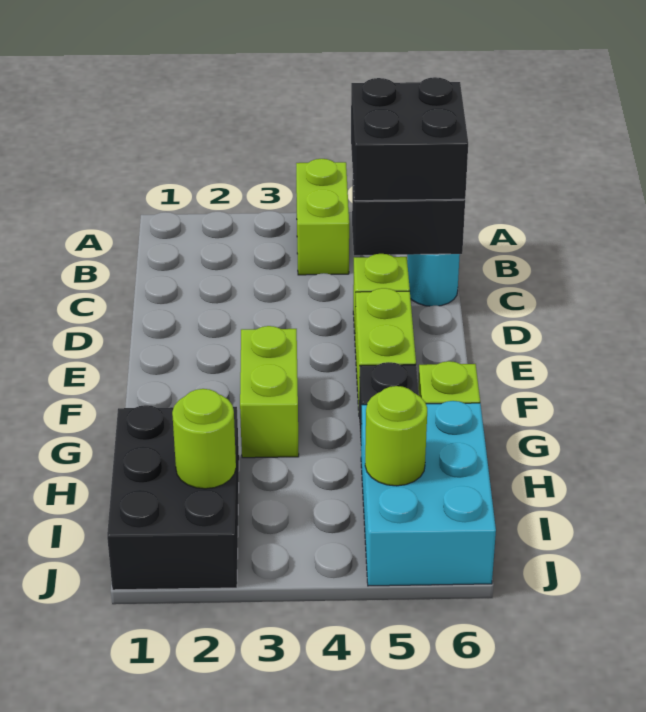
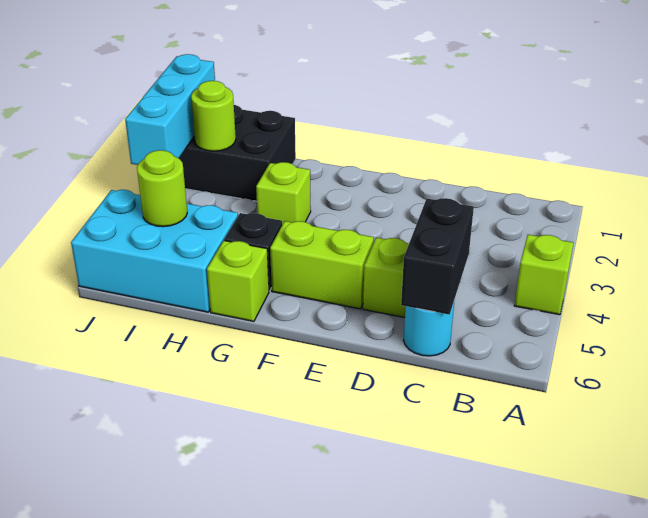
lime brick A4:B4 level 1 -> lime brick A4 level 1
black brick B5:C6 level 3 -> none
lime brick F3:G3 level 1 -> lime brick G3 level 1
none -> cyan brick J1:J3 level 2

